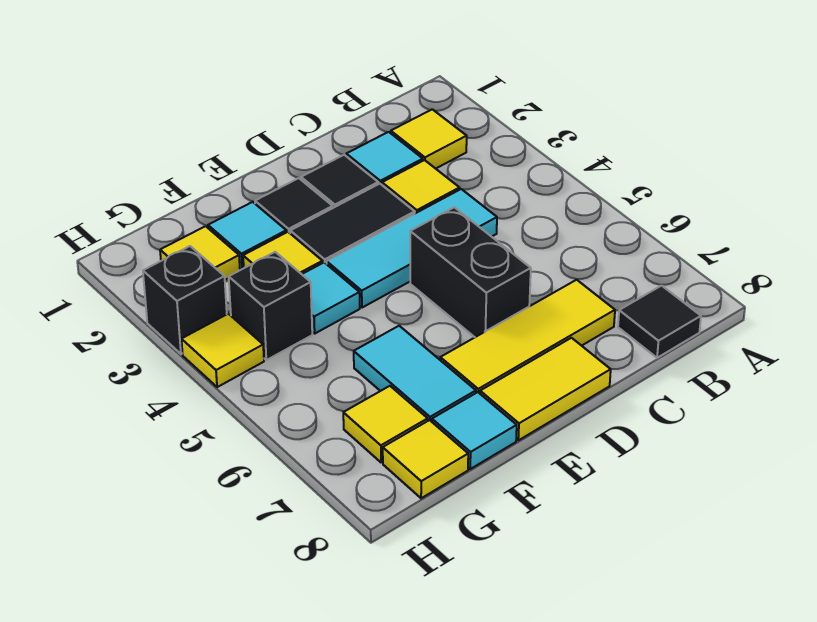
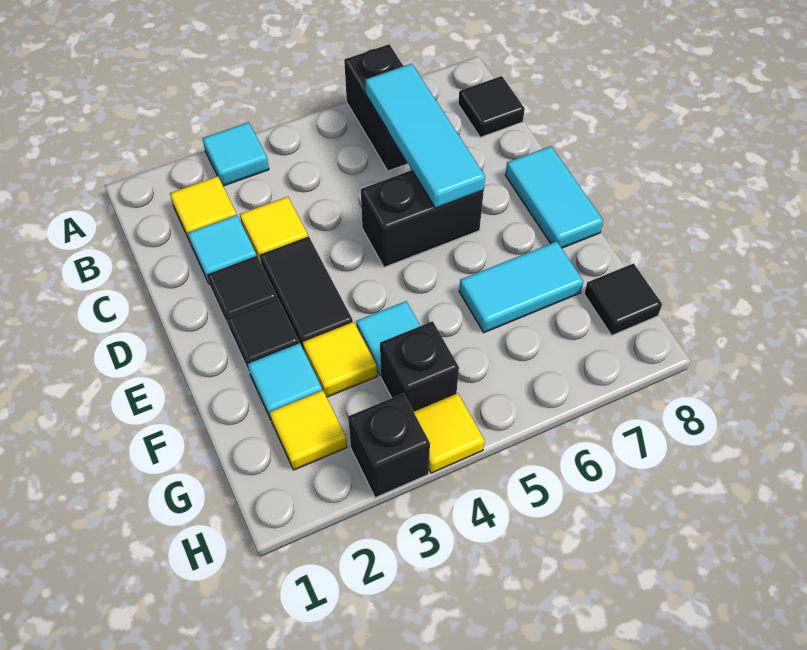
none -> black brick A6:B6 level 1
cyan tile C4:E4 level 1 -> cyan tile B6:D6 level 2
yellow tile C7:E7 level 1 -> none
yellow tile D8:E8 level 1 -> cyan tile D8:E8 level 1
cyan tile F8 level 1 -> cyan tile A3 level 1
yellow tile G7 level 1 -> none
yellow tile G8 level 1 -> black tile G8 level 1

